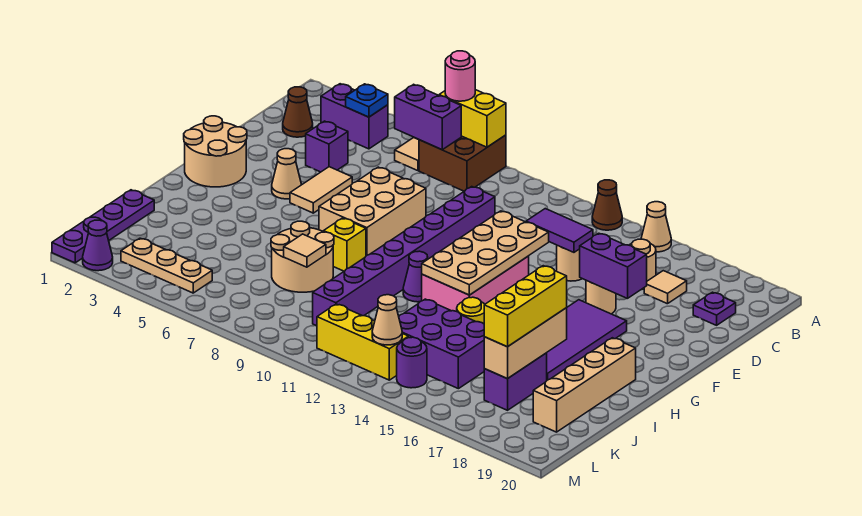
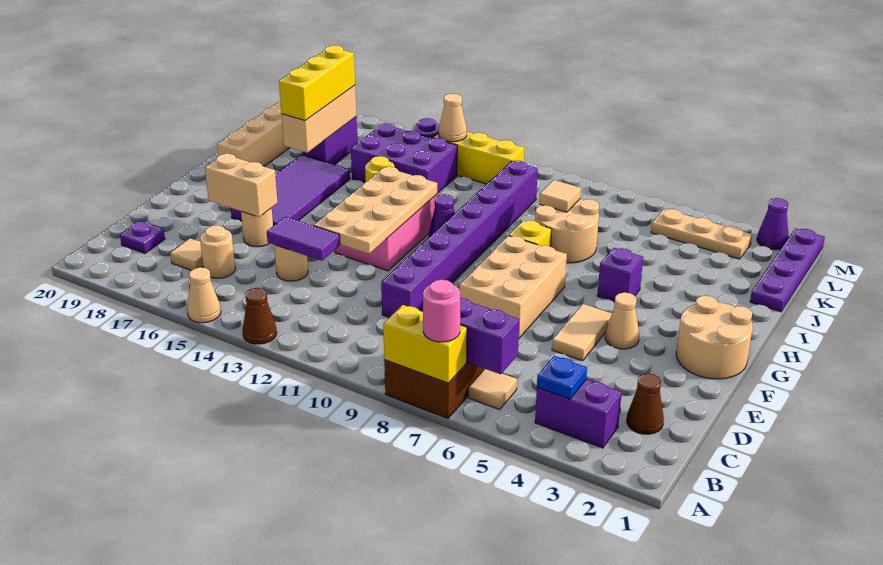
purple brick D4 level 1 -> purple brick H5 level 1
purple brick E16:E17 level 2 -> tan brick E16:E17 level 2

